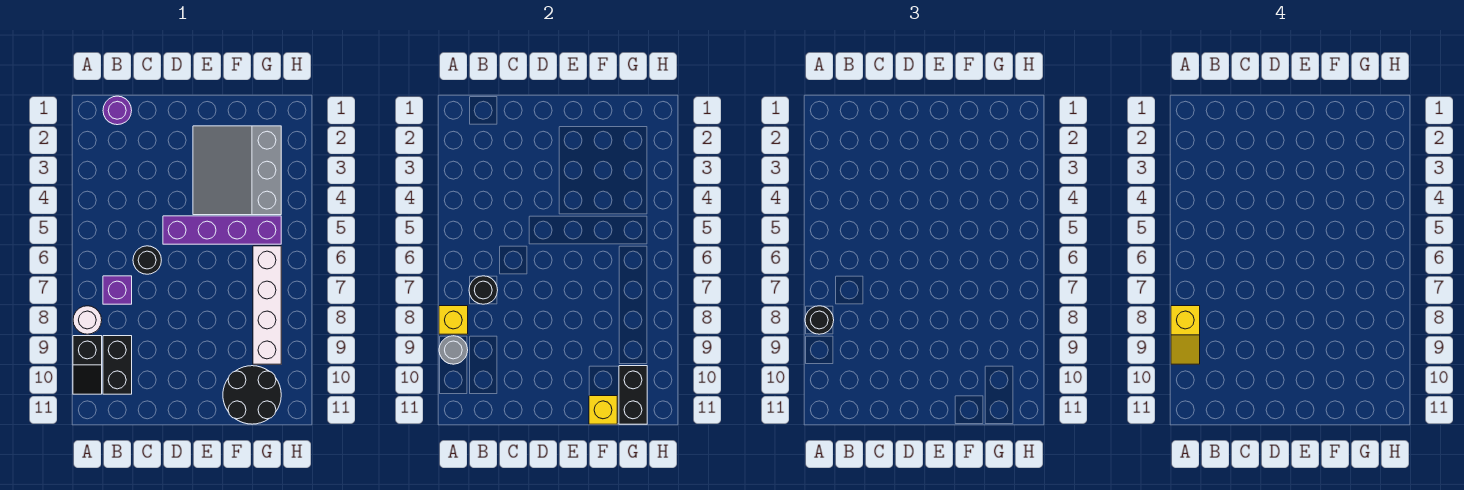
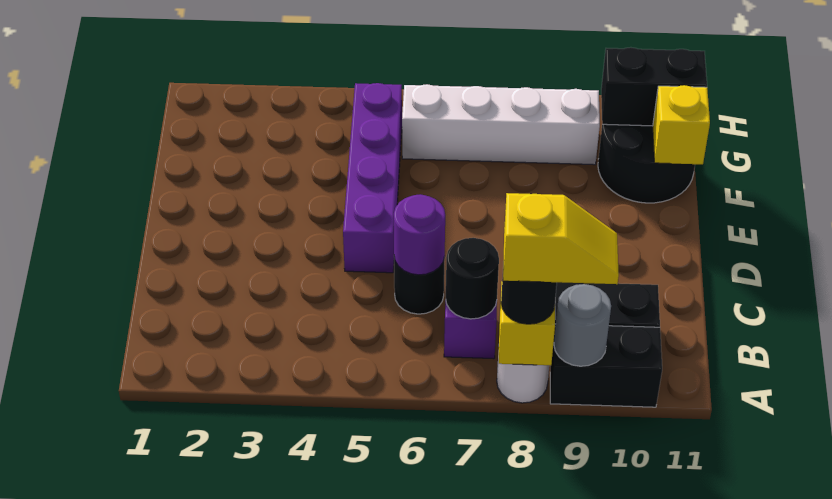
black slope A9:A10 level 1 top 9 -> black brick A9:A10 level 1
purple round brick B1 level 1 -> purple round brick C6 level 2
grey slope E2:G4 level 1 top G -> none

